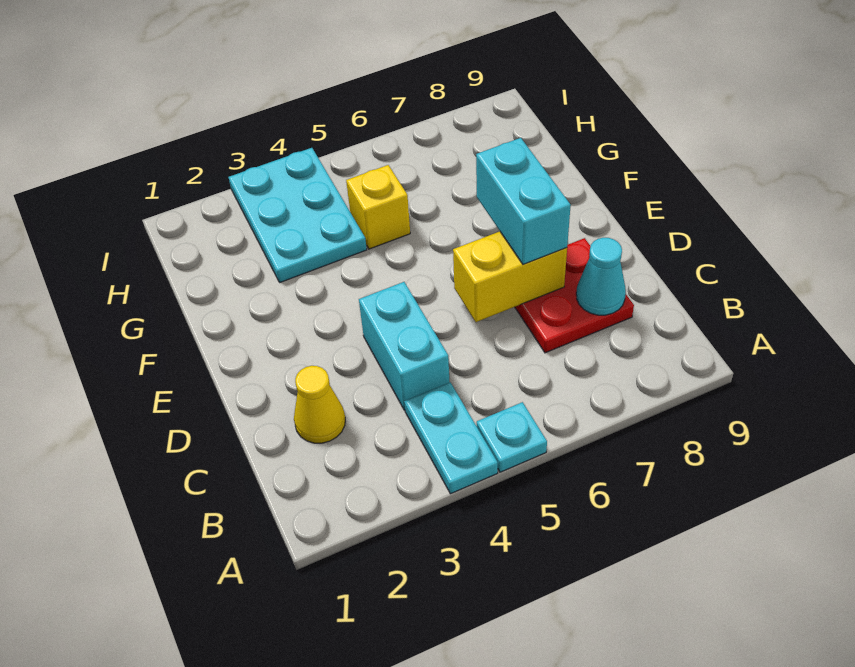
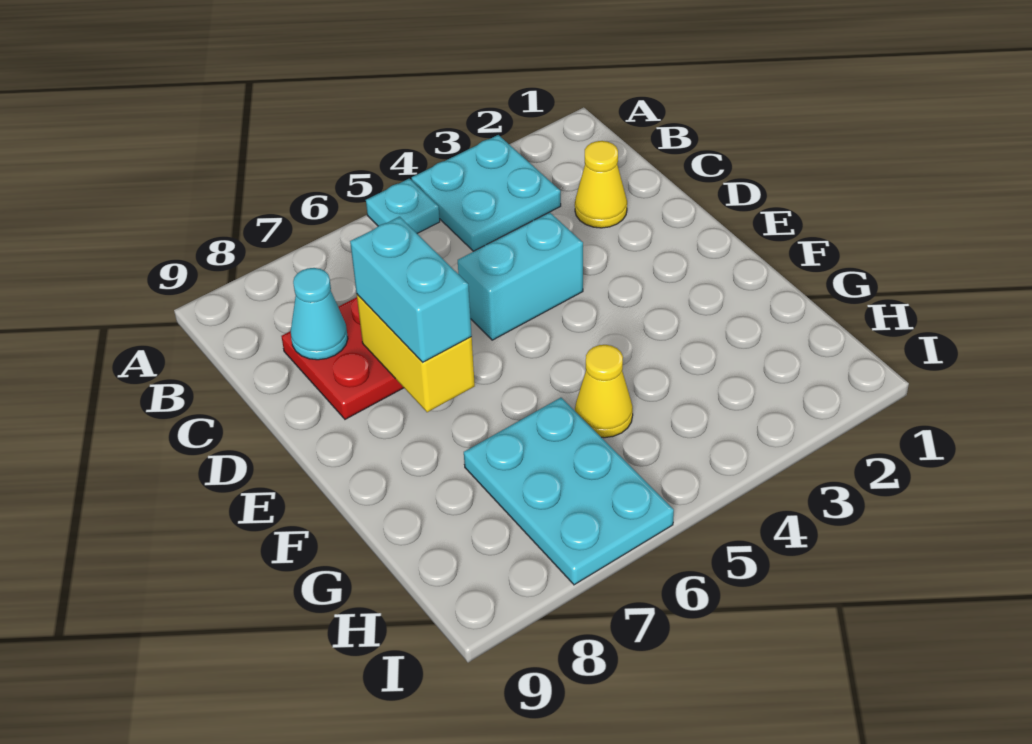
cyan plate A4:B4 level 1 -> cyan plate A3:B4 level 1
cyan brick C4:D4 level 1 -> cyan brick D4:D5 level 1
yellow brick D6:D7 level 2 -> yellow brick D7:E7 level 2
cyan plate G3:I4 level 1 -> cyan plate G6:I7 level 1
yellow brick G5 level 1 -> yellow cone G5 level 1

